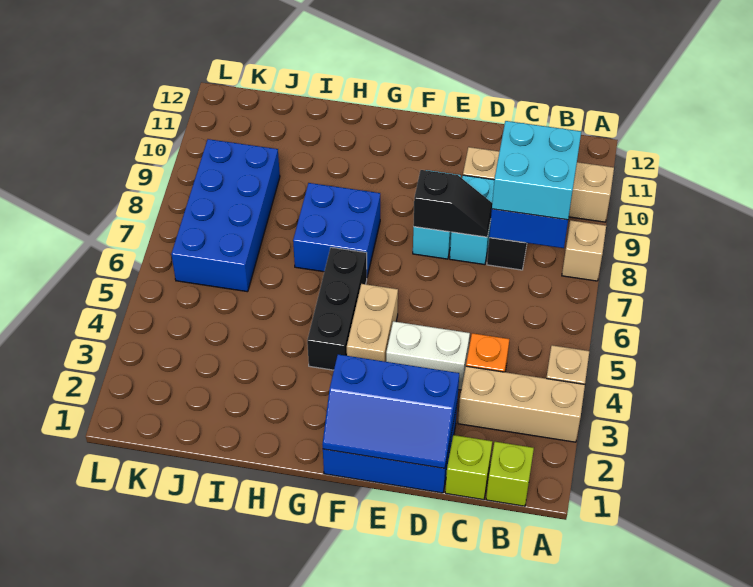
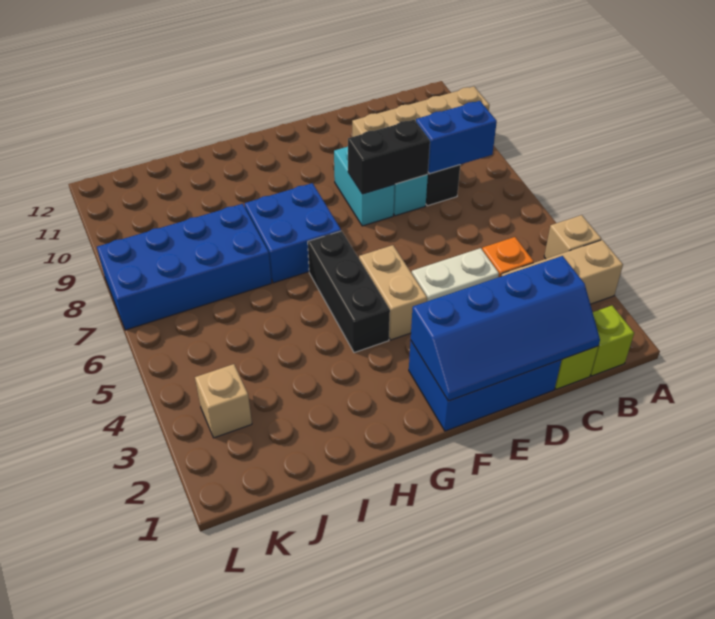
tan brick A8 level 1 -> tan brick K3 level 1
cyan brick B8:C9 level 3 -> none
blue slope D1:F2 level 2 top 2 -> blue slope C1:F2 level 2 top 2
black slope D8:E8 level 2 top E -> black brick D8:E8 level 2
blue brick J6:K9 level 1 -> blue brick I7:L8 level 1

